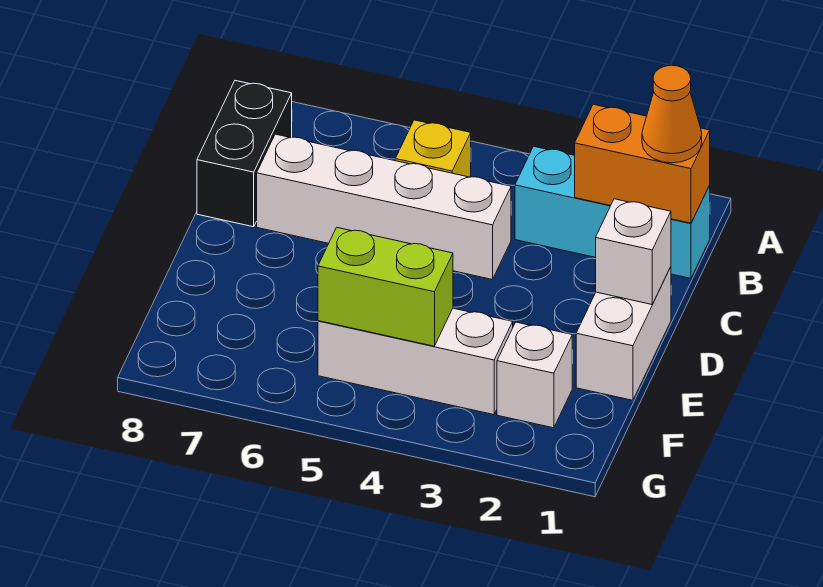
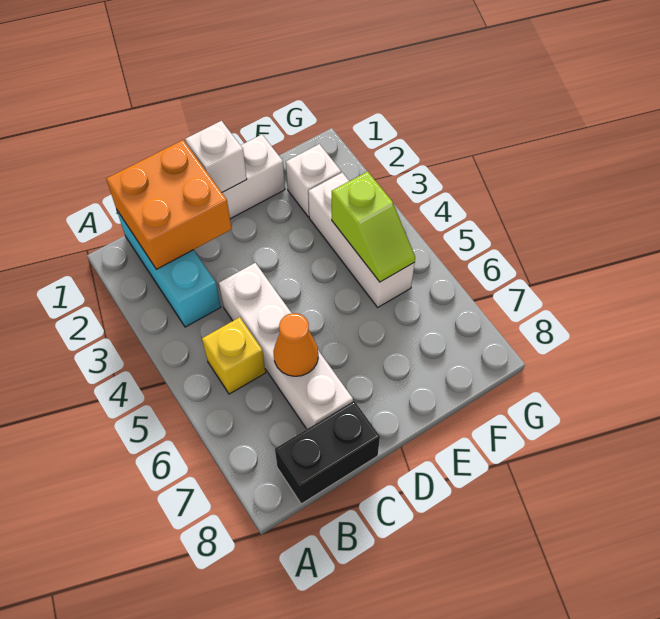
orange brick B1:B2 level 2 -> orange brick B1:C2 level 2
orange cone B1 level 3 -> orange cone C6 level 2
lime brick F4:F5 level 2 -> lime slope F4:F5 level 2 top 4

